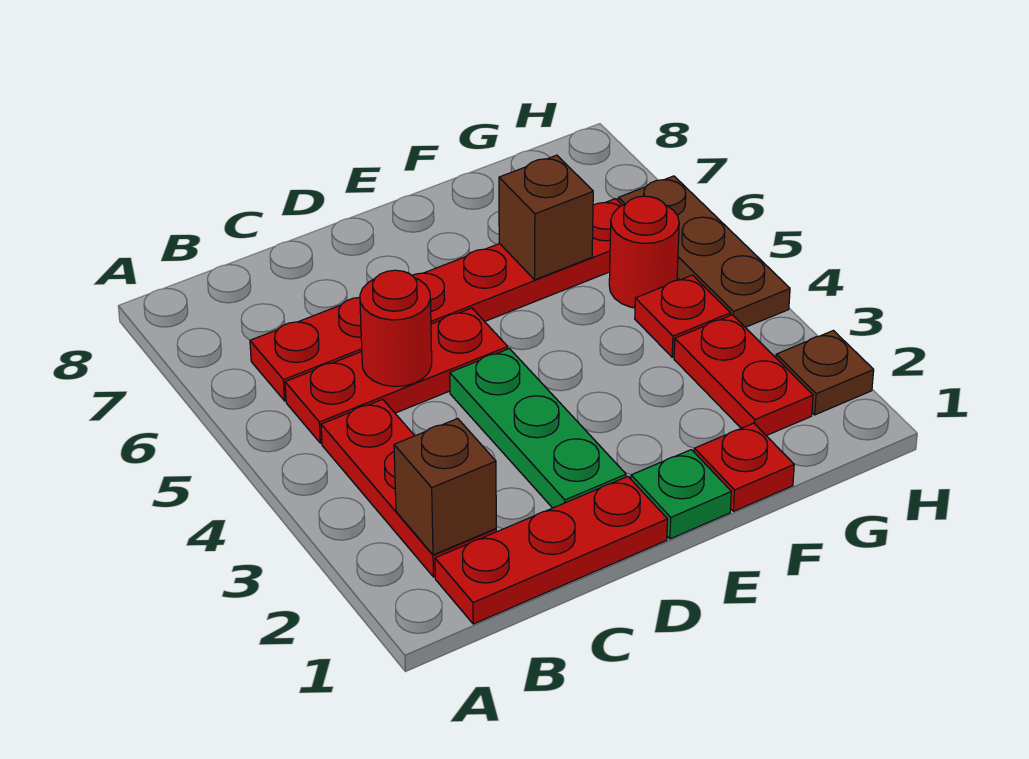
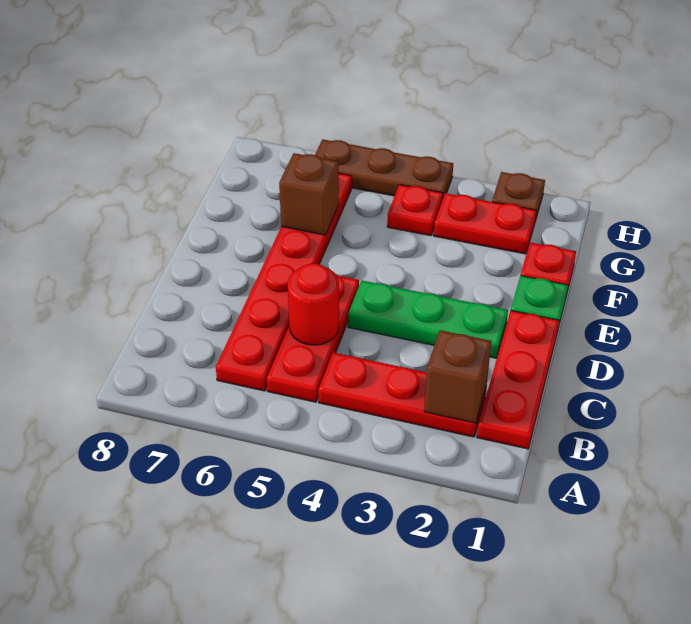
red round brick G5 level 1 -> none

